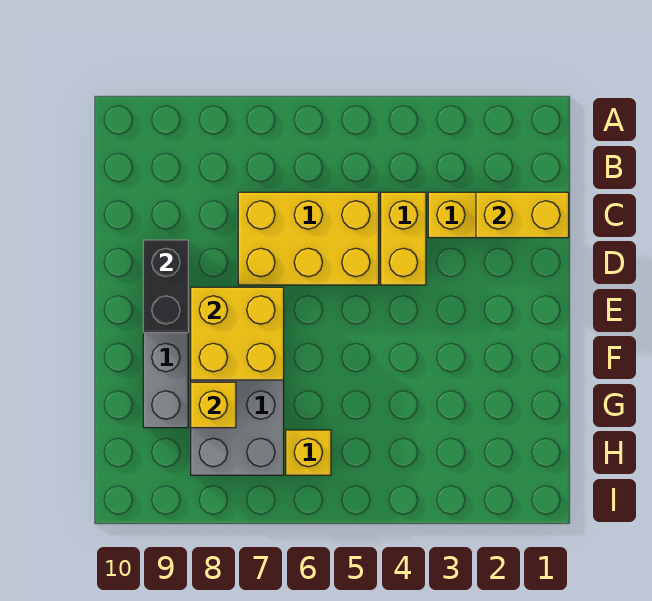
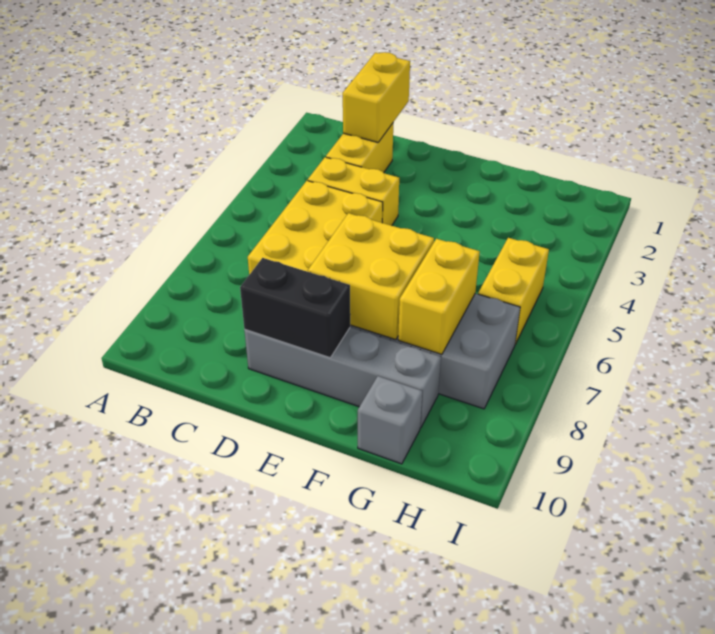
yellow brick G8 level 2 -> yellow brick G7:G8 level 2
none -> grey brick G10 level 1
yellow brick H6 level 1 -> yellow brick H5:H6 level 1

